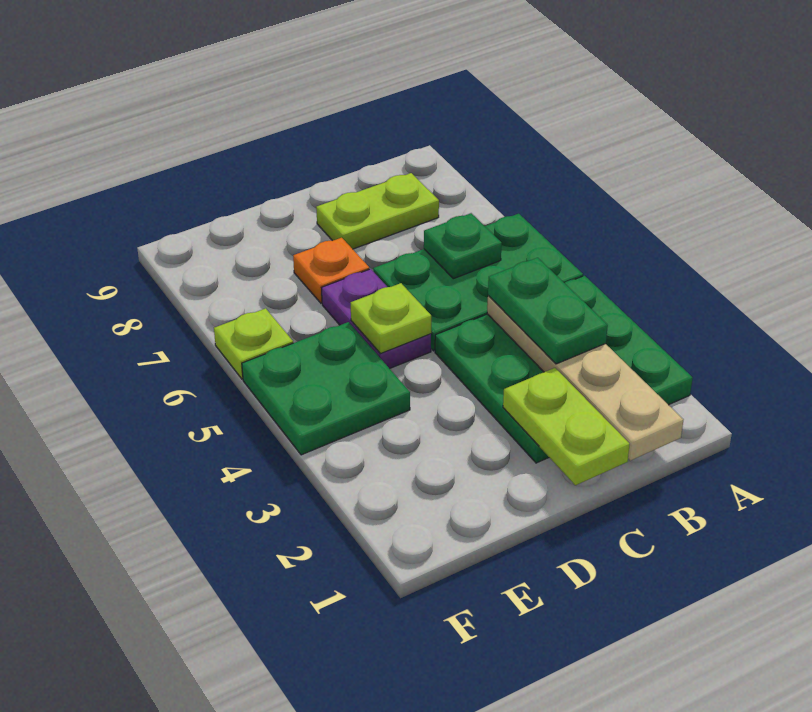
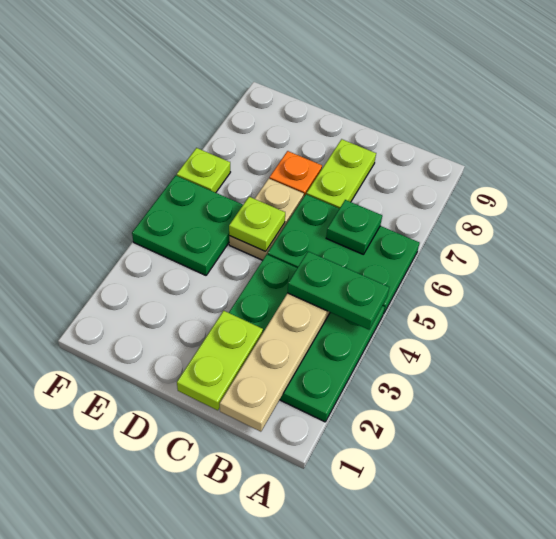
green plate B3:B4 level 3 -> green plate A4:B4 level 3
lime plate B8:C8 level 1 -> lime plate C7:C8 level 1
purple plate D5:D6 level 1 -> tan plate D5:D6 level 1

